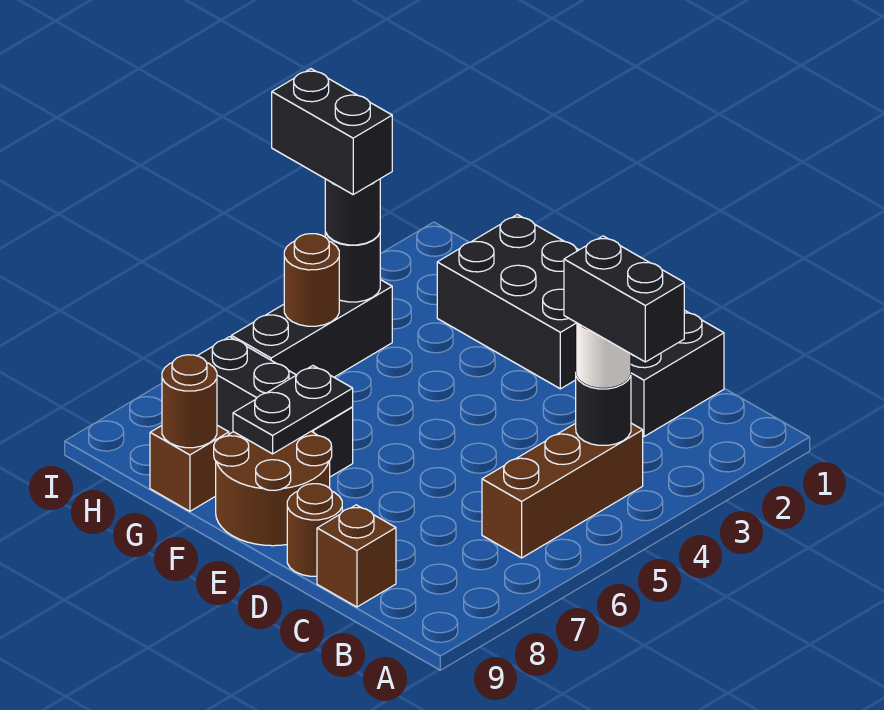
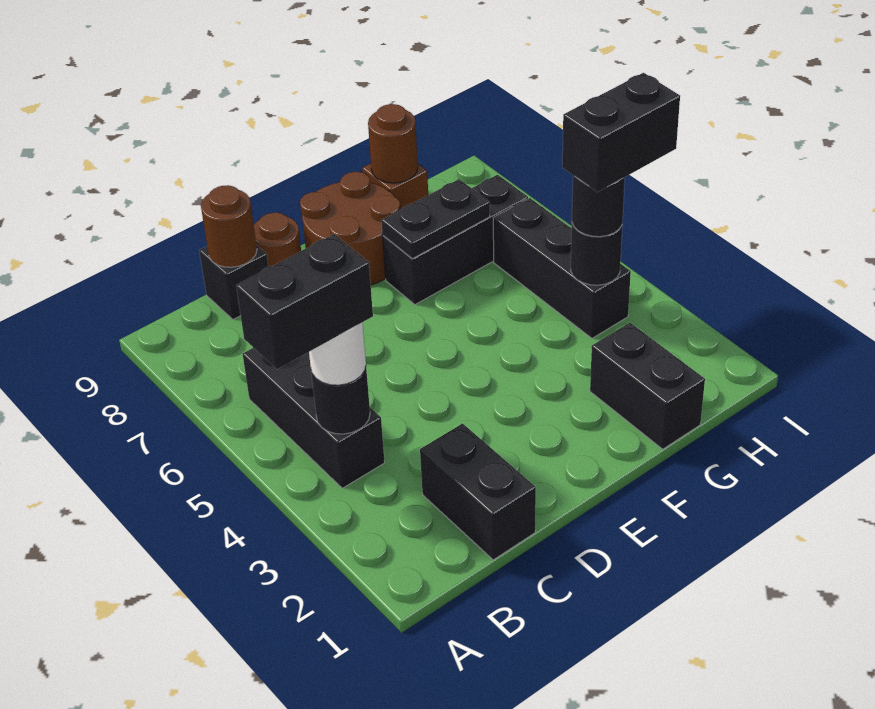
brown brick B4:B6 level 1 -> black brick B4:B6 level 1
brown brick C9 level 1 -> black brick C9 level 1
black brick E1:G2 level 1 -> black brick G1:G2 level 1
black plate F7:F8 level 2 -> black plate F7:G7 level 2
brown round brick H5 level 2 -> brown round brick C9 level 2

